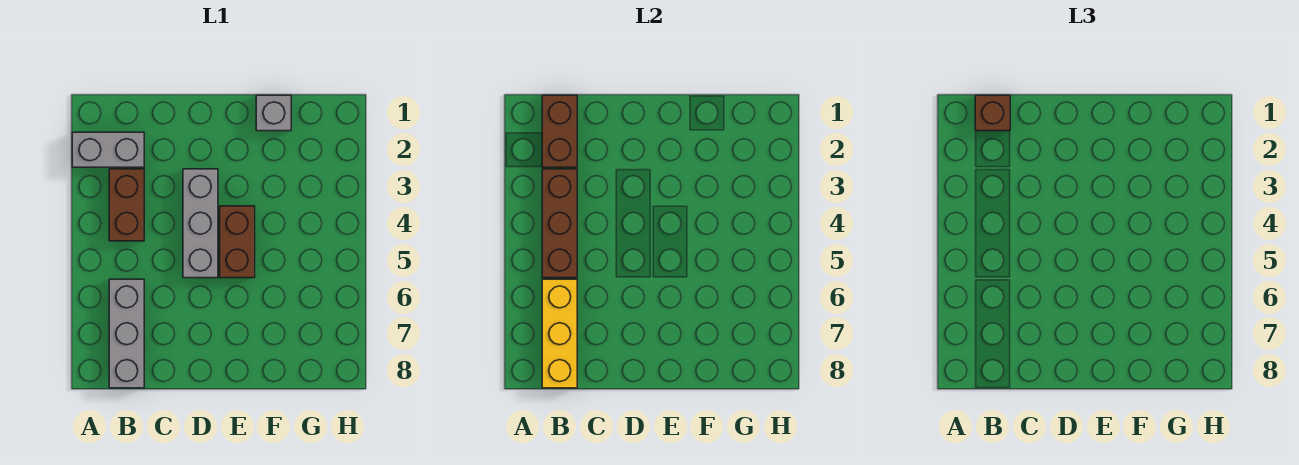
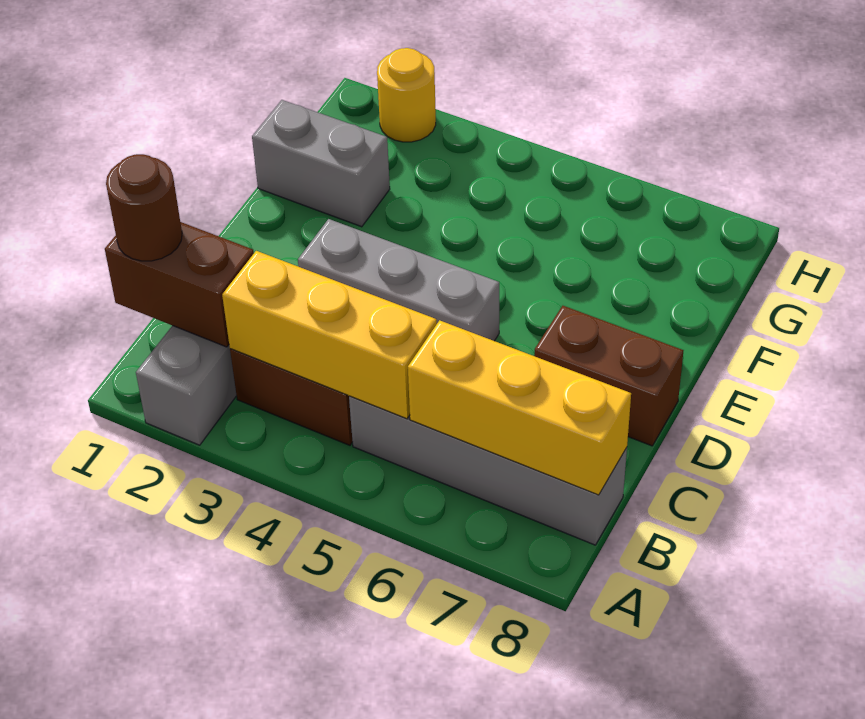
brown brick B1 level 3 -> brown round brick B1 level 3
brown brick B3:B5 level 2 -> yellow brick B3:B5 level 2
grey brick B6:B8 level 1 -> grey brick B5:B8 level 1
brown brick E4:E5 level 1 -> brown brick D7:D8 level 1
grey brick F1 level 1 -> grey brick F1:F2 level 1
none -> yellow round brick H2 level 1

